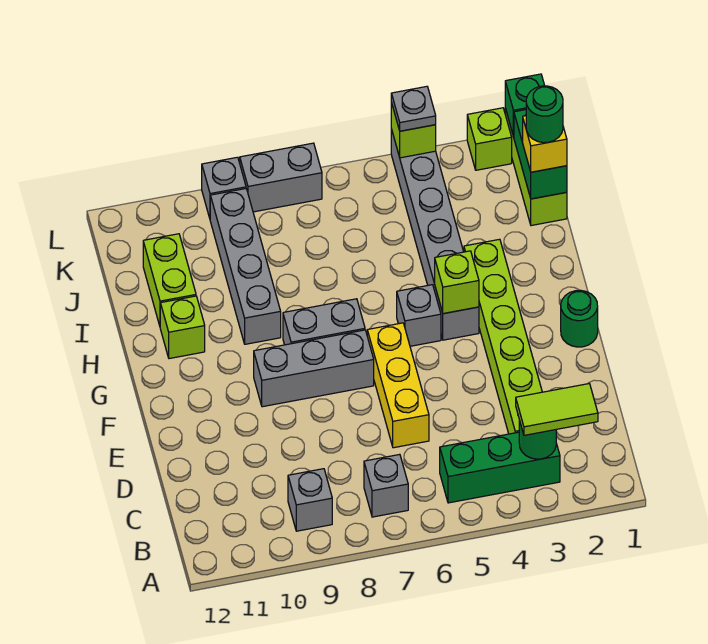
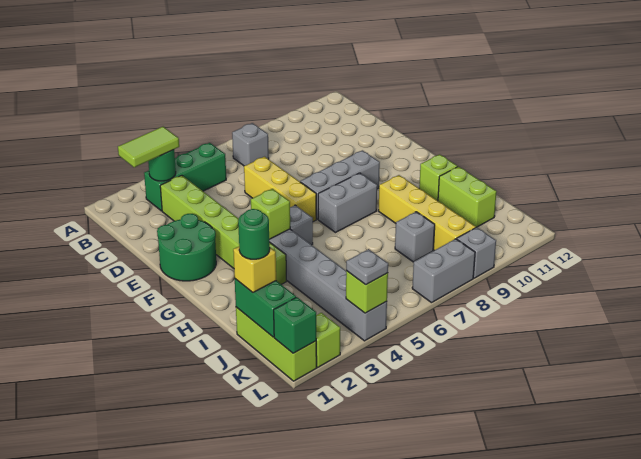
grey brick B9 level 1 -> grey brick J8 level 1
green round brick F1 level 1 -> green round brick E1:F2 level 1
grey brick H9:K9 level 1 -> yellow brick H9:K9 level 1

